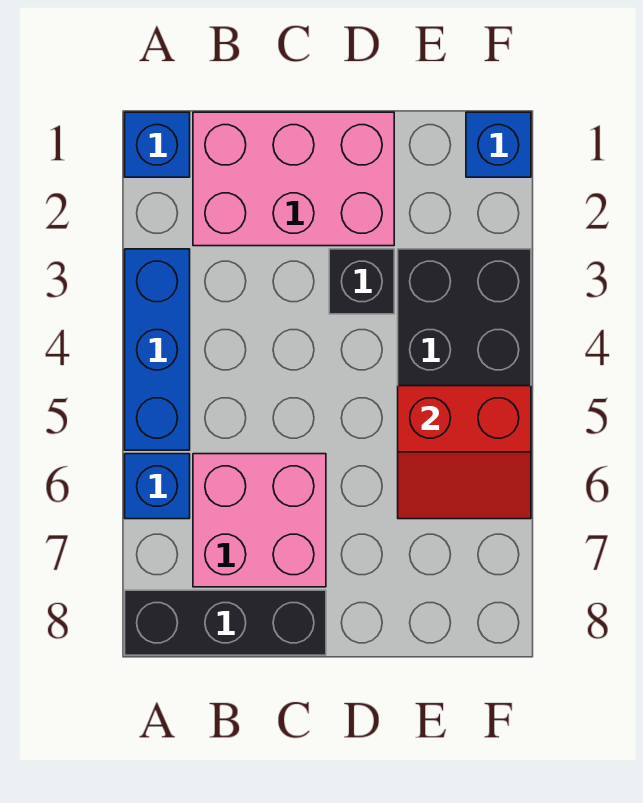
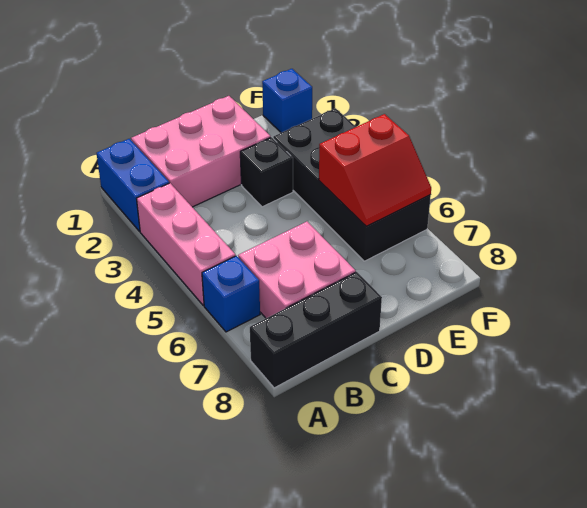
blue brick A1 level 1 -> blue brick A1:A2 level 1
blue brick A3:A5 level 1 -> pink brick A3:A5 level 1

